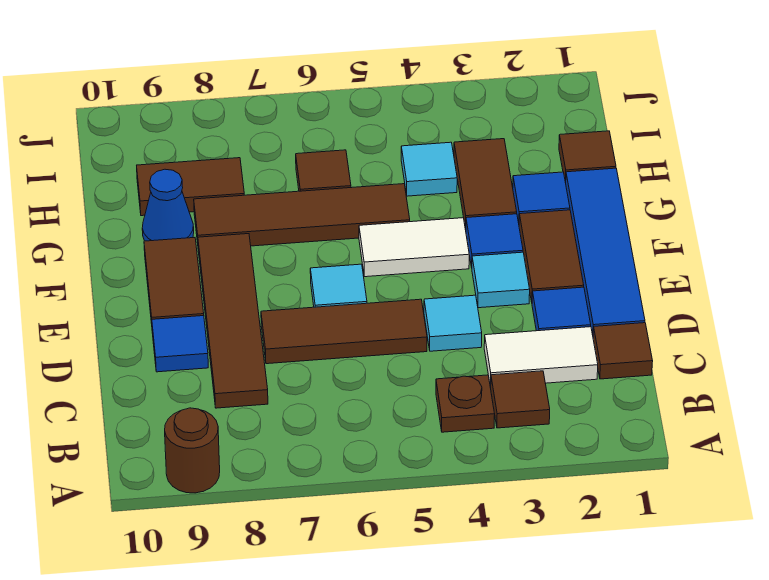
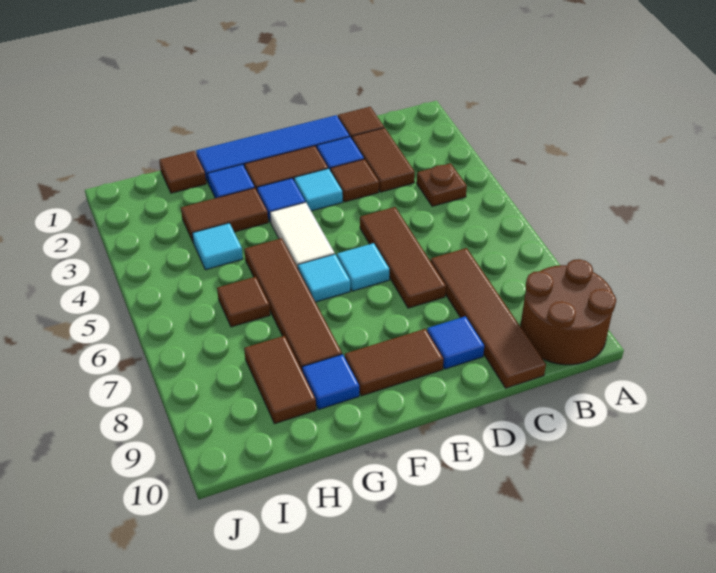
brown round brick A9 level 1 -> brown round brick A9:B10 level 1
brown tile B3 level 1 -> brown tile D3 level 1
white tile C2:C3 level 1 -> brown tile C2:C3 level 1
brown tile C8:F8 level 1 -> brown tile C7:C10 level 1
cyan tile D4 level 1 -> cyan tile F6 level 1
blue cone G9 level 1 -> blue tile G9 level 1

